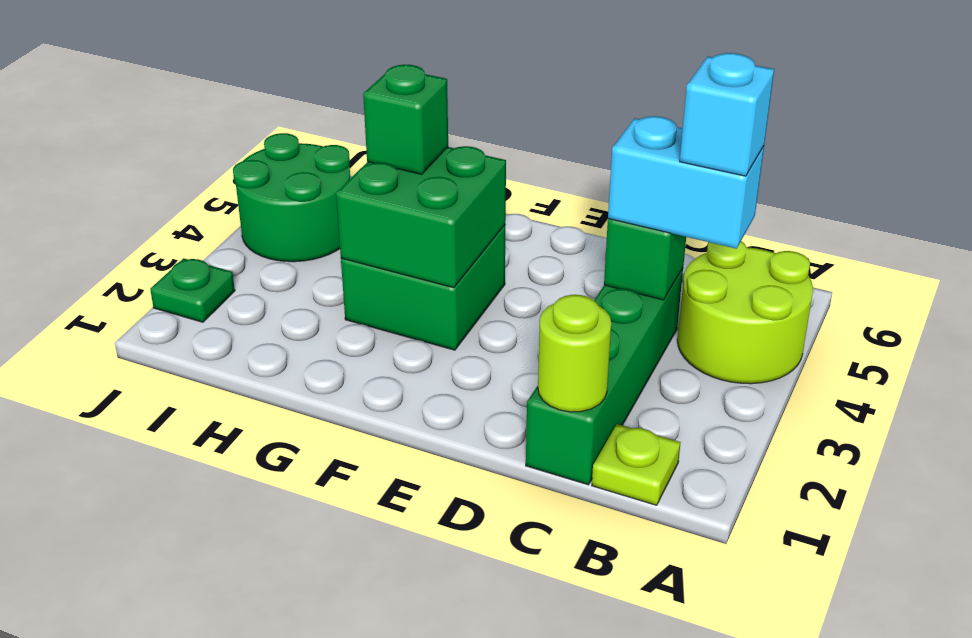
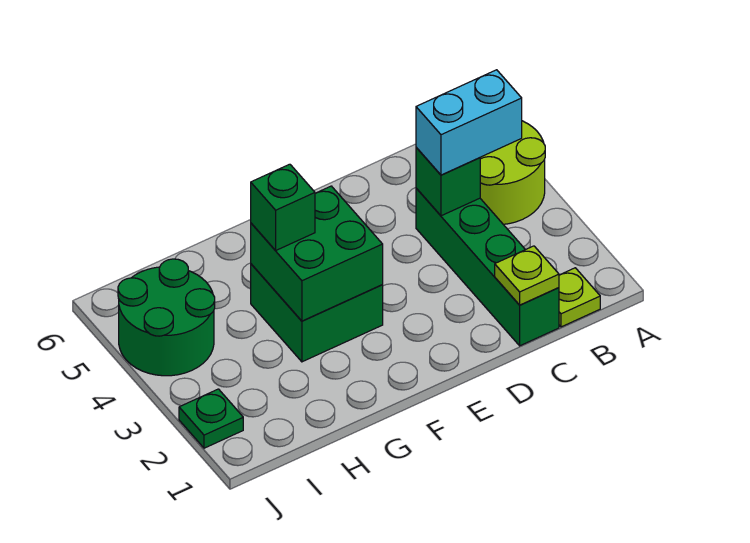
cyan brick B4 level 4 -> none
lime round brick C1 level 2 -> lime plate C1 level 2

